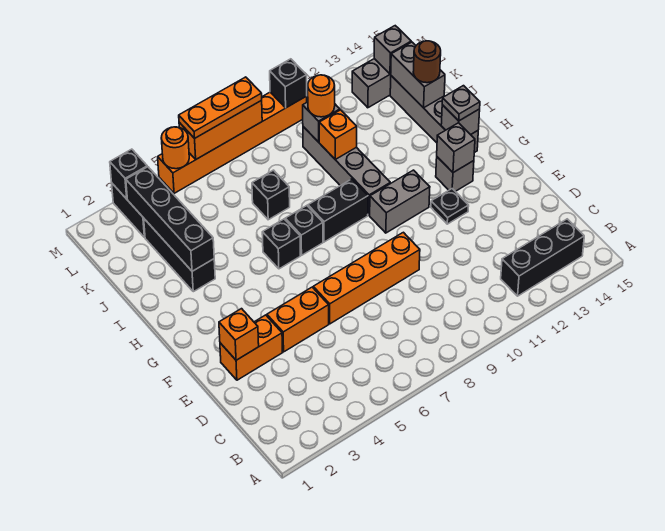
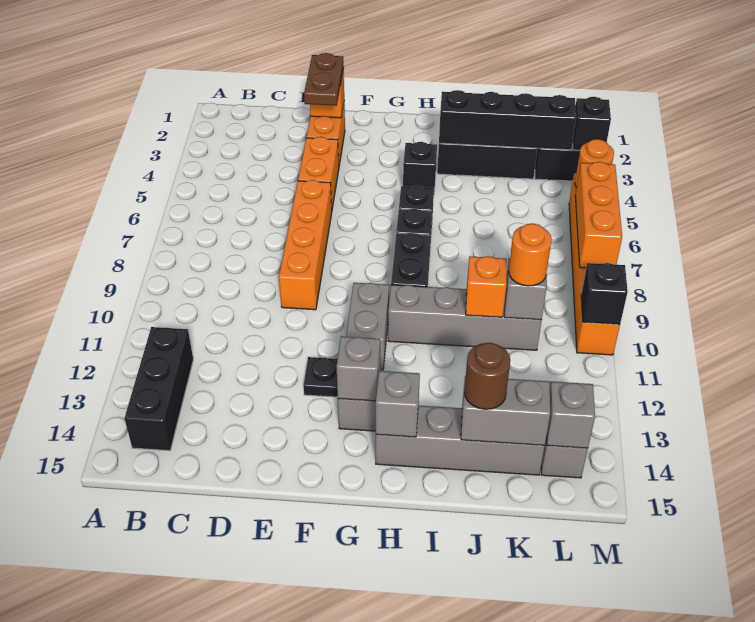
none -> brown plate E2:E3 level 3
grey plate H14 level 3 -> none
black brick J7 level 1 -> black brick H4 level 1
orange plate M6:M8 level 3 -> none

